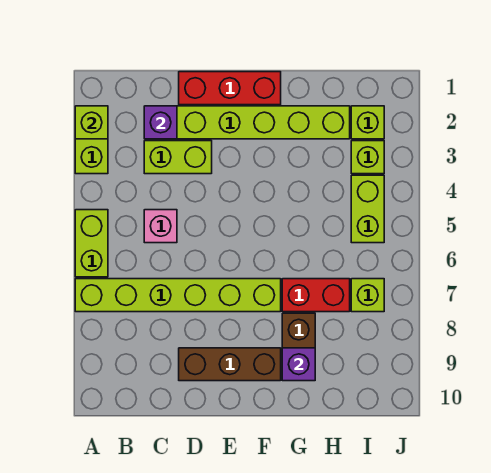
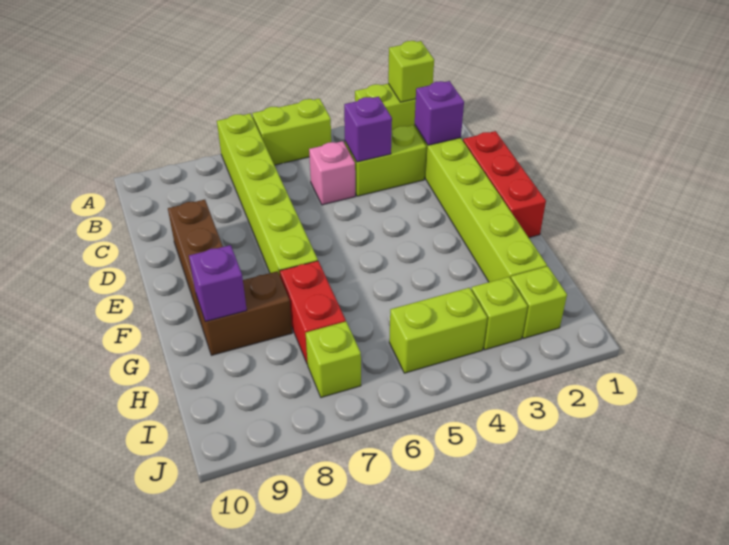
lime brick C3:D3 level 1 -> lime brick C3:C4 level 1
none -> purple brick C4 level 2

